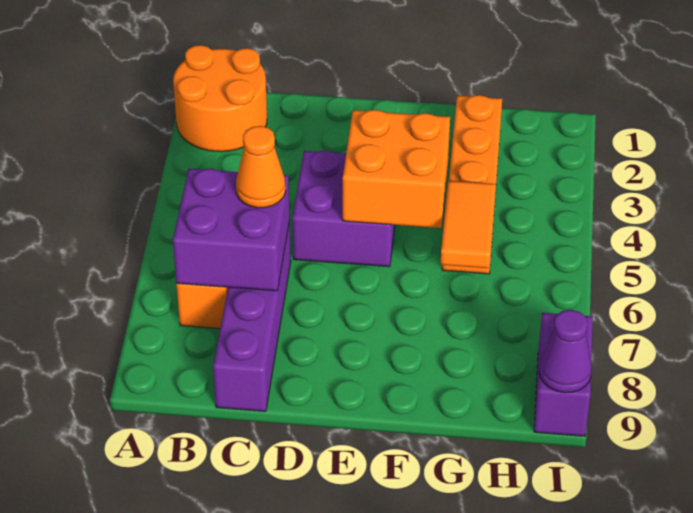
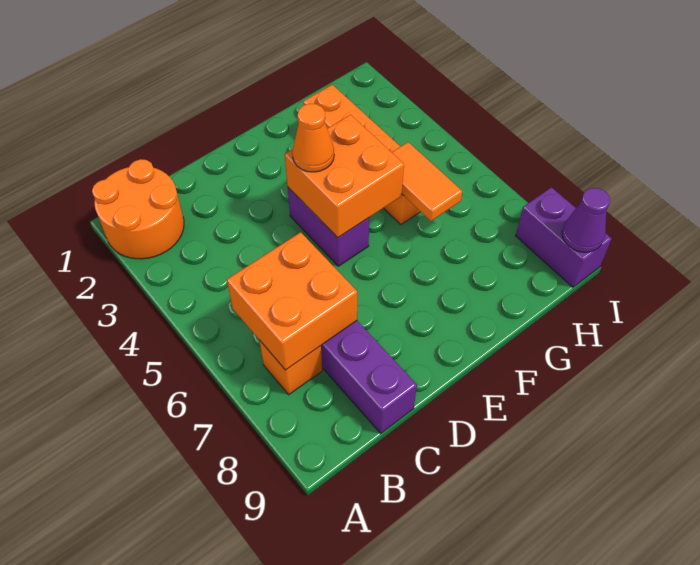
purple brick B6:C7 level 2 -> orange brick B6:C7 level 2
orange cone C6 level 3 -> orange cone E4 level 3
purple brick D4:E5 level 1 -> purple brick E4:E5 level 1

